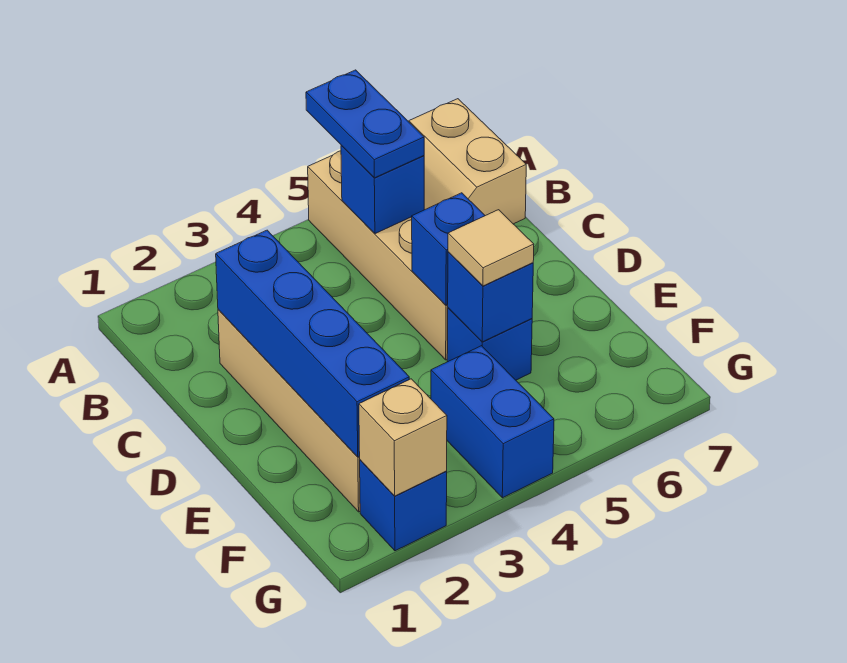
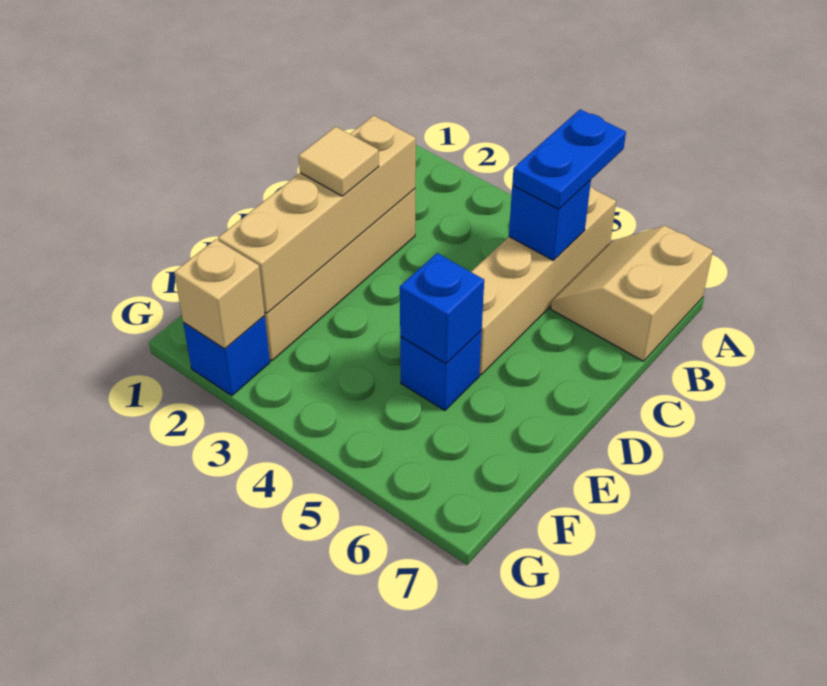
blue brick C2:F2 level 2 -> tan brick C2:F2 level 2
blue brick D5 level 2 -> none
tan tile E5 level 3 -> tan tile D2 level 3
blue brick F4:G4 level 1 -> none

